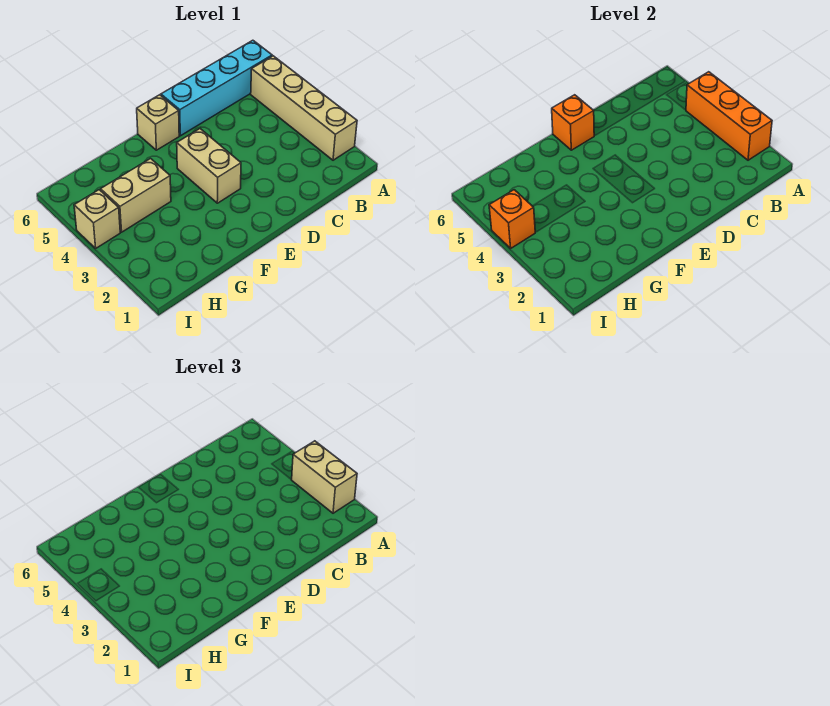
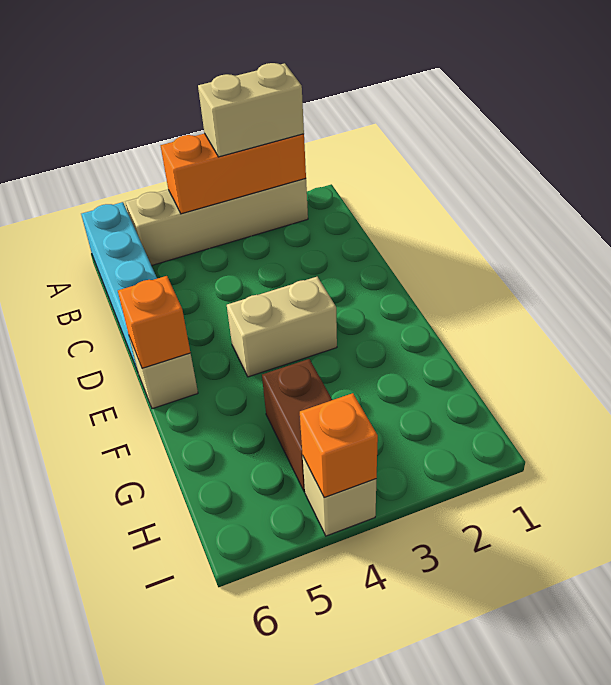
tan brick G4:H4 level 1 -> brown brick G4:H4 level 1

